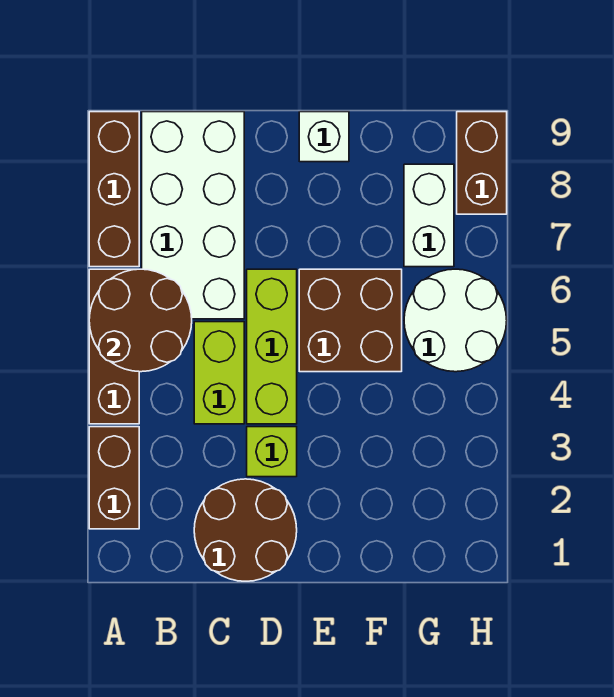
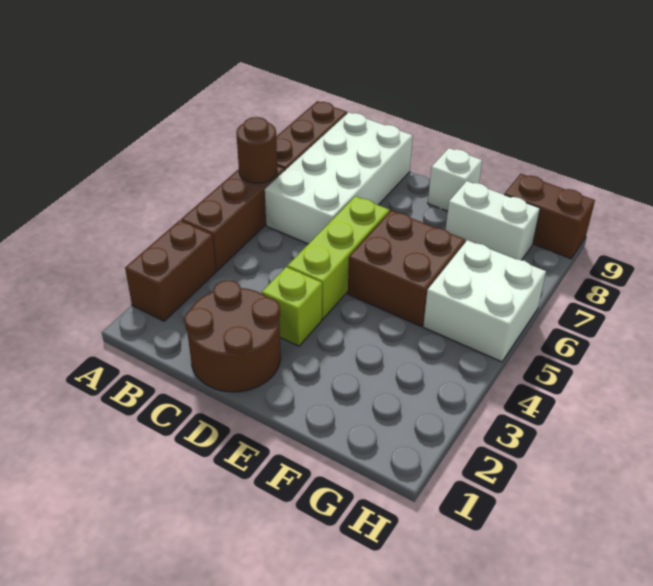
brown round brick A5:B6 level 2 -> brown round brick A6 level 2
lime brick C4:C5 level 1 -> none
white round brick G5:H6 level 1 -> white brick G5:H6 level 1
white brick G7:G8 level 1 -> white brick F8:G8 level 1
brown brick H8:H9 level 1 -> brown brick G9:H9 level 1

